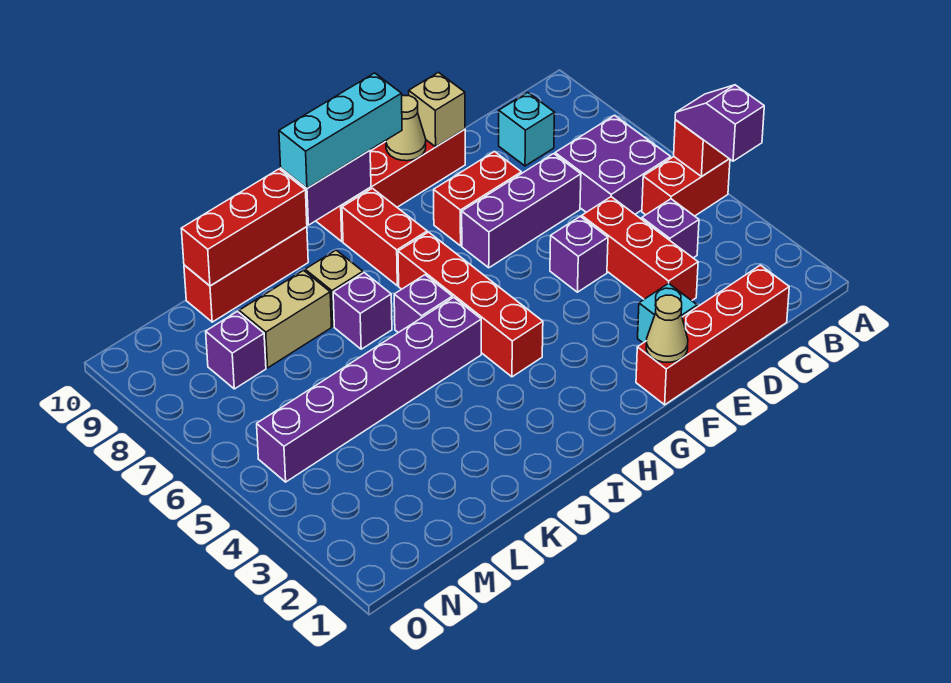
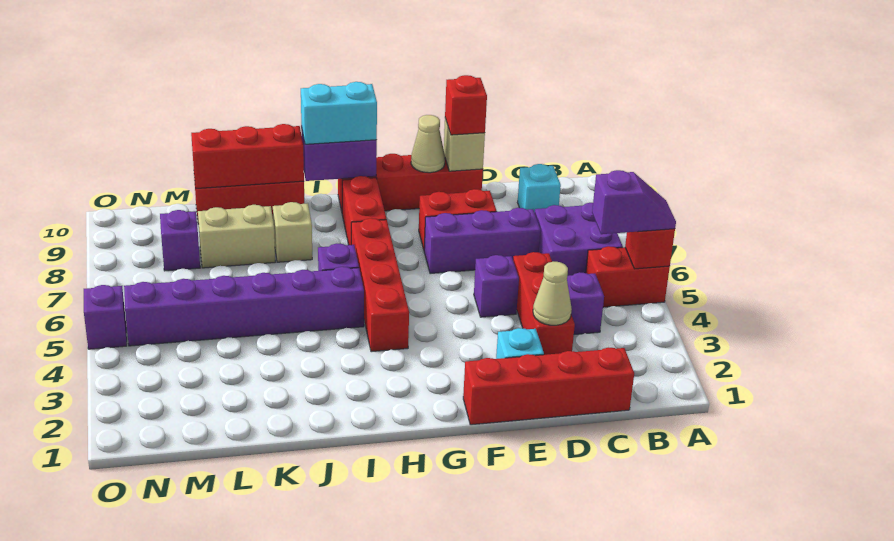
purple slope A4:A5 level 3 top 4 -> purple slope A5:B5 level 3 top B
none -> red brick E10 level 3
tan cone F1 level 2 -> tan cone D3 level 2
cyan brick G10:I10 level 3 -> cyan brick H10:I10 level 3
purple brick J7 level 1 -> purple brick O5 level 1

